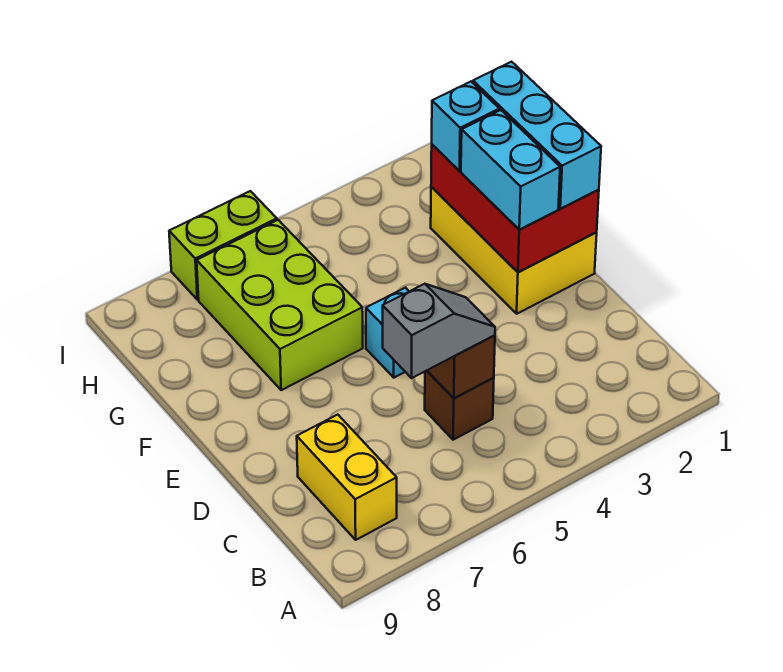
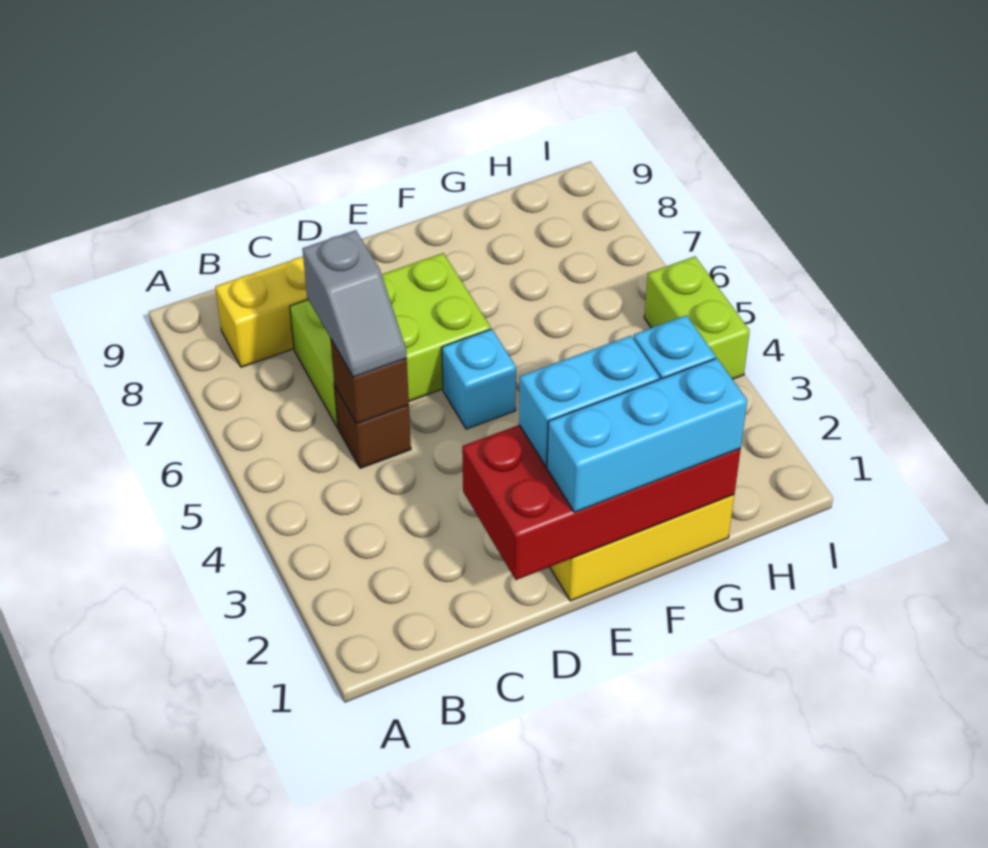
red brick E1:G2 level 2 -> red brick D1:G2 level 2
lime brick F6:H7 level 1 -> lime brick C6:E7 level 1
lime brick I6:I7 level 1 -> lime brick I4:I5 level 1

